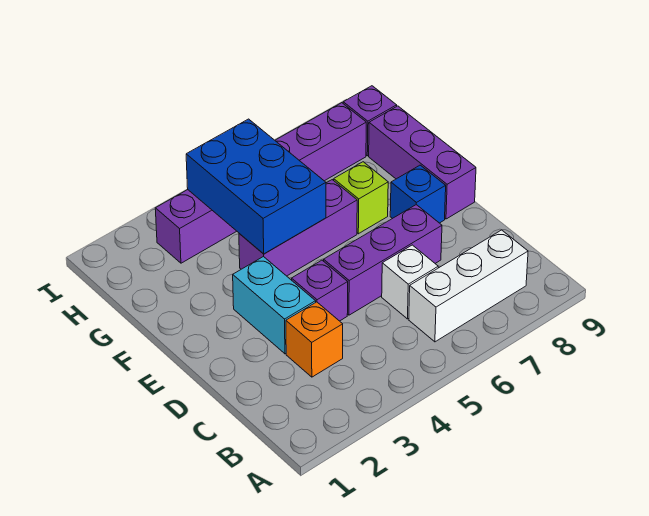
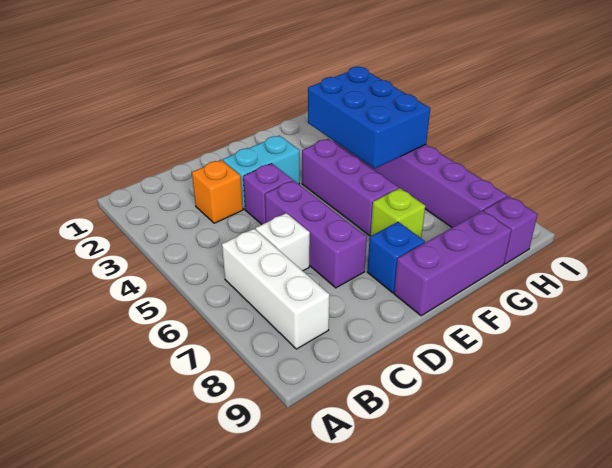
blue brick F4:H5 level 2 -> blue brick G3:H5 level 2

